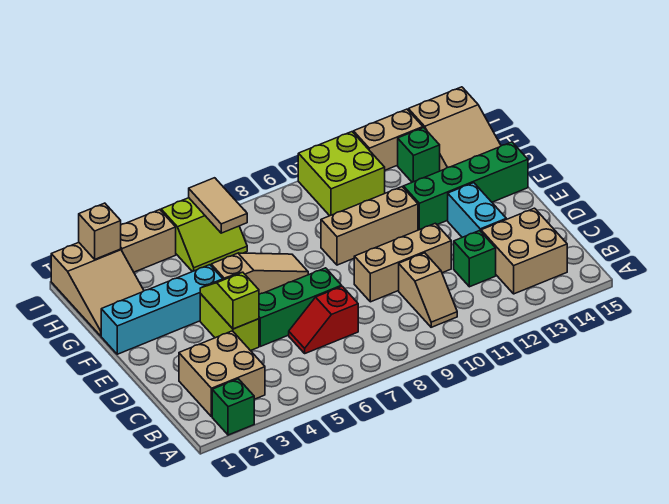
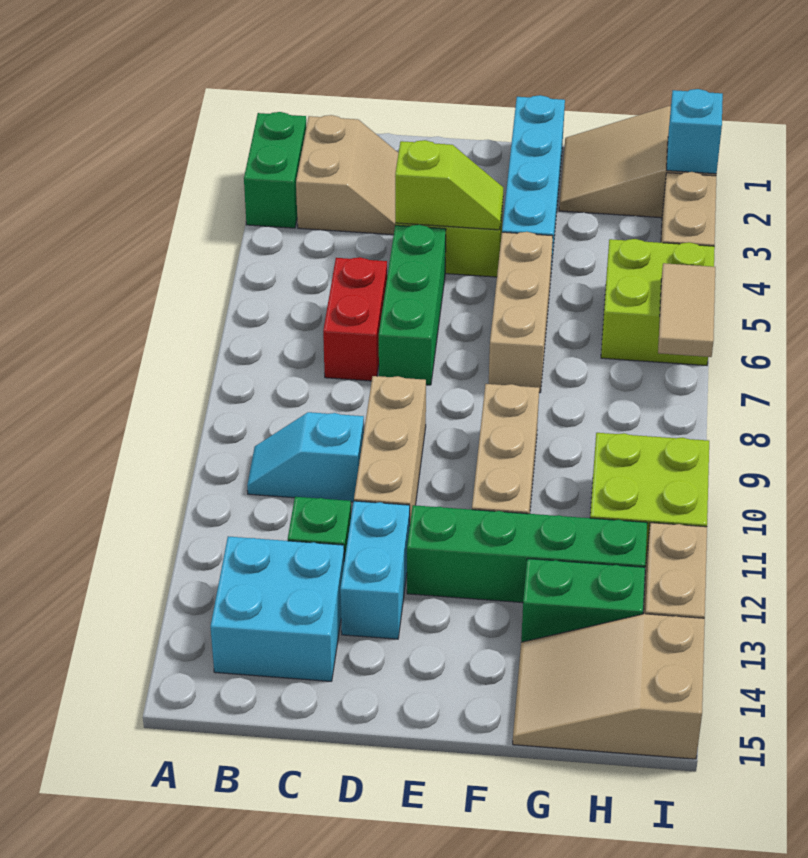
green brick A2 level 1 -> green brick A2:A3 level 1
tan brick B2:C3 level 1 -> tan slope B2:C3 level 1 top B
tan slope B10:C10 level 1 top C -> cyan slope B10:C10 level 1 top C
tan brick B13:C14 level 1 -> cyan brick B13:C14 level 1
red slope C6:C7 level 1 top 7 -> red brick C6:C7 level 1
cyan brick D13:E13 level 1 -> cyan brick D12:D13 level 1
tan slope F5:F7 level 1 top 5 -> tan brick F5:F7 level 1
green brick F12:F15 level 1 -> green brick E12:H12 level 1
lime slope H5:I6 level 1 top I -> lime brick H5:I6 level 1
tan tile H6:I6 level 2 -> tan tile I6:I7 level 2
green brick H13 level 1 -> green brick G13:H13 level 1
tan brick I2 level 2 -> cyan brick I2 level 2

